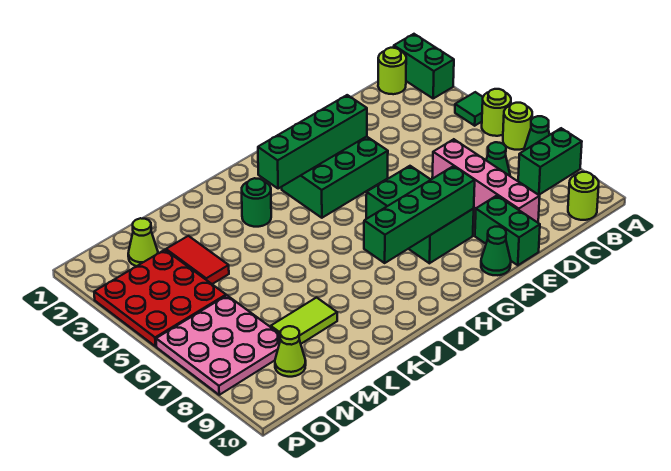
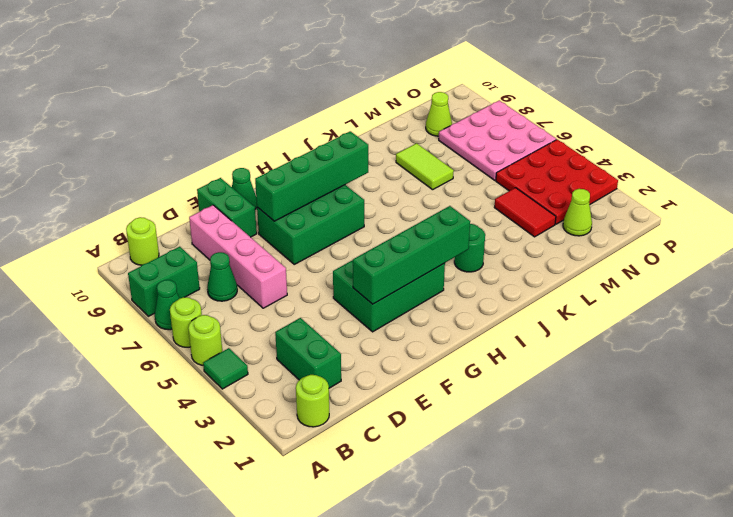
green brick A1:A2 level 1 -> green brick C2:C3 level 1
green brick F6:G8 level 1 -> green brick F7:H8 level 1
lime tile L8:M8 level 1 -> lime tile L7:L8 level 1

